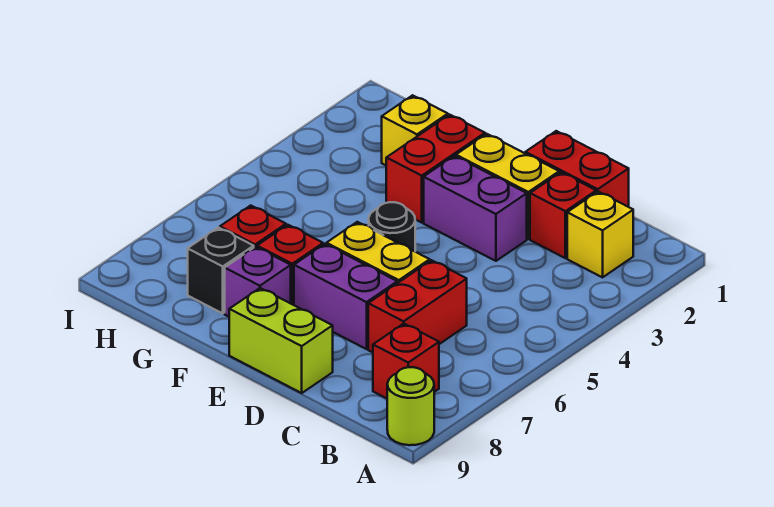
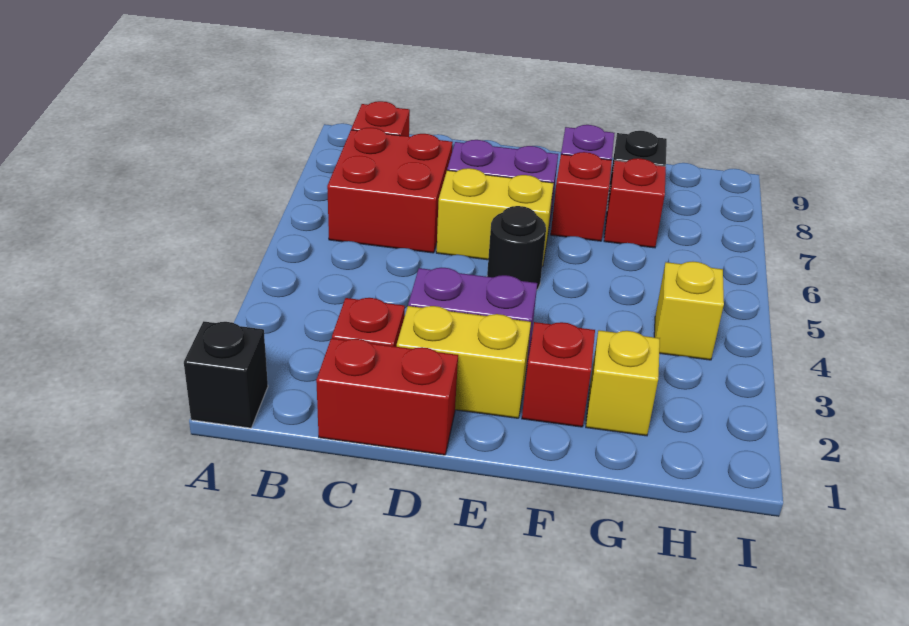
none -> black brick A1 level 1
lime round brick A9 level 1 -> none
yellow brick B2 level 1 -> yellow brick H4 level 1
red brick C6:C7 level 1 -> red brick B6:C7 level 1
lime brick D9:E9 level 1 -> none
red brick F2:F3 level 1 -> red brick F2 level 1

